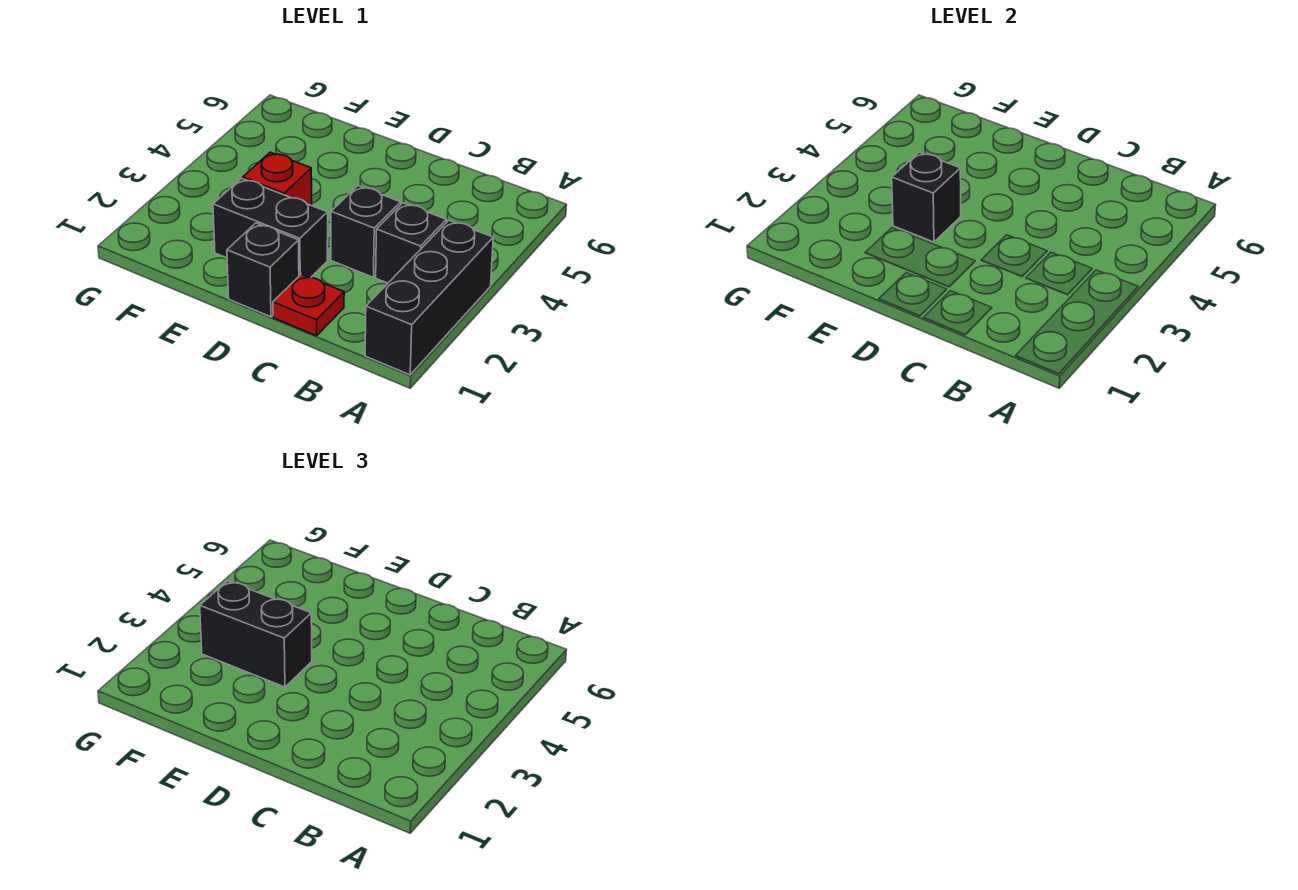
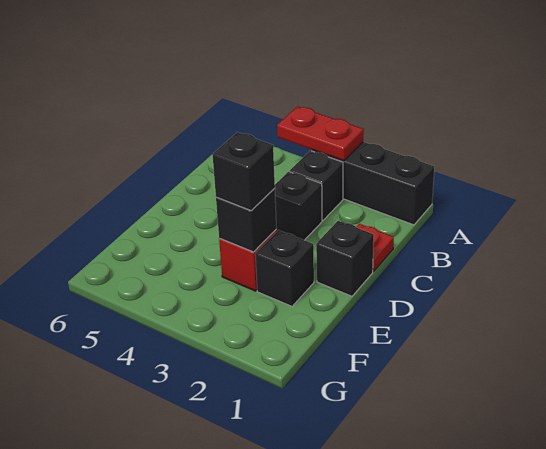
none -> red plate A3:A4 level 2
black brick D2:E2 level 1 -> black brick E2 level 1
black brick E3:F3 level 3 -> black brick E3 level 3

